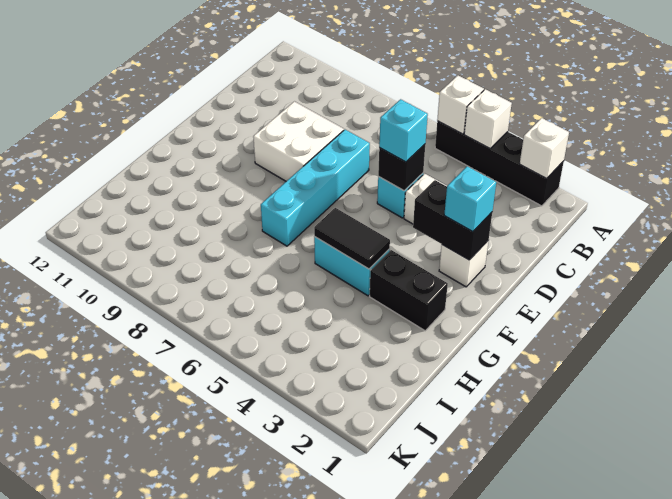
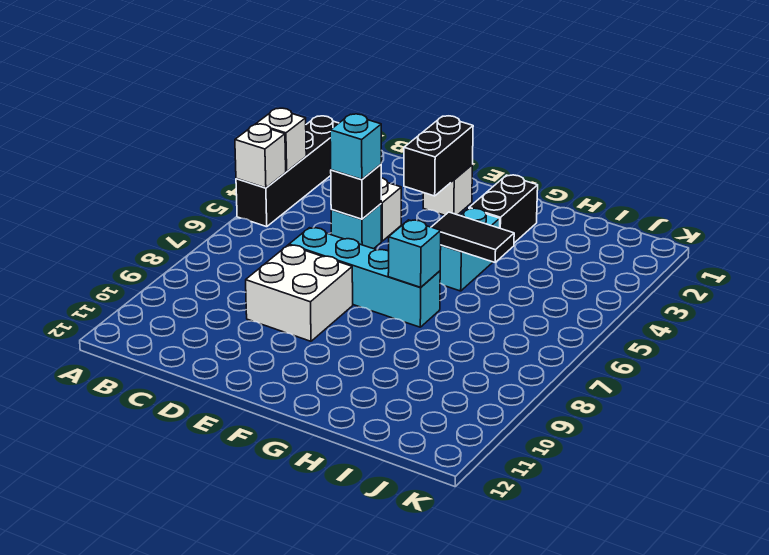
white brick A2 level 2 -> none
cyan brick E2 level 3 -> cyan brick G7 level 2
black tile G4:G5 level 2 -> black tile G5:H5 level 2

